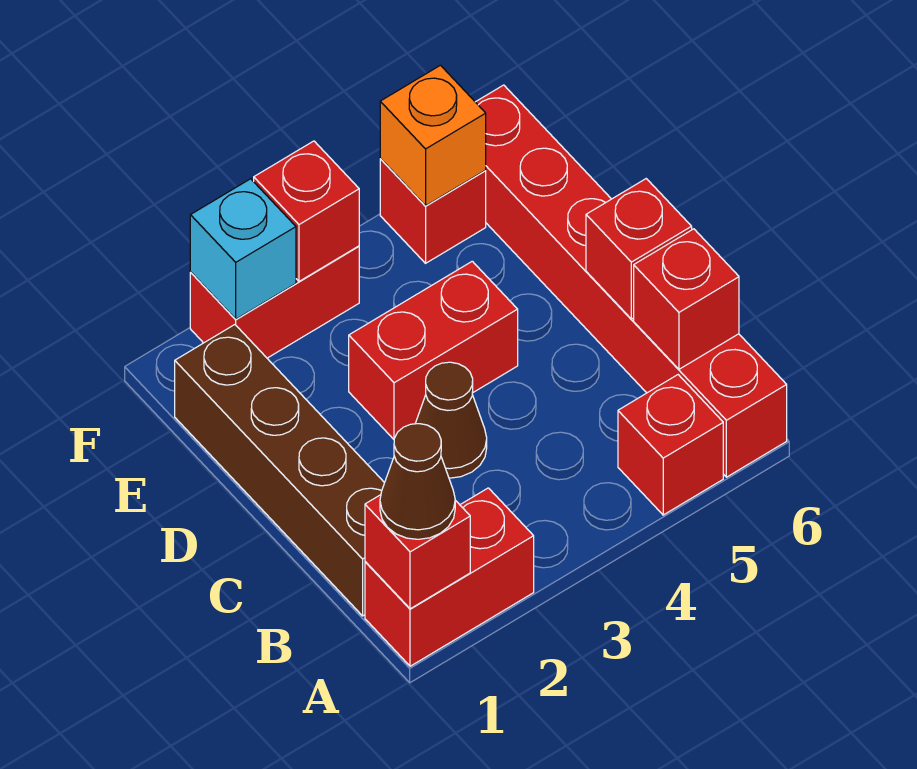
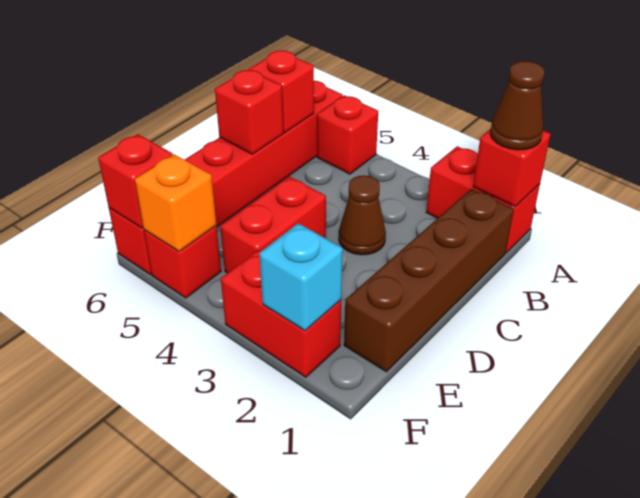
red brick D3:D4 level 1 -> red brick D4:E4 level 1
red brick F3 level 2 -> red brick F6 level 2

